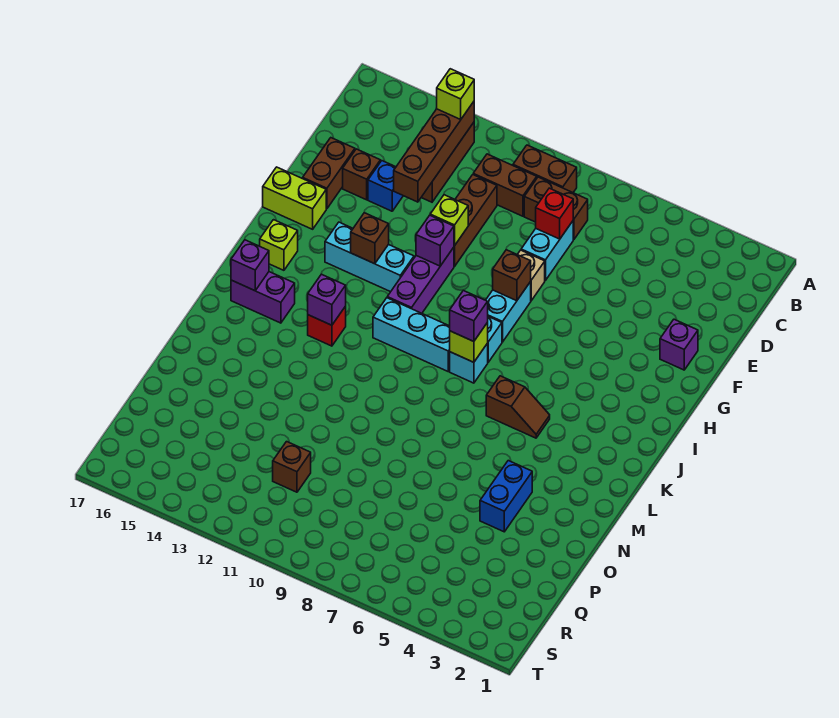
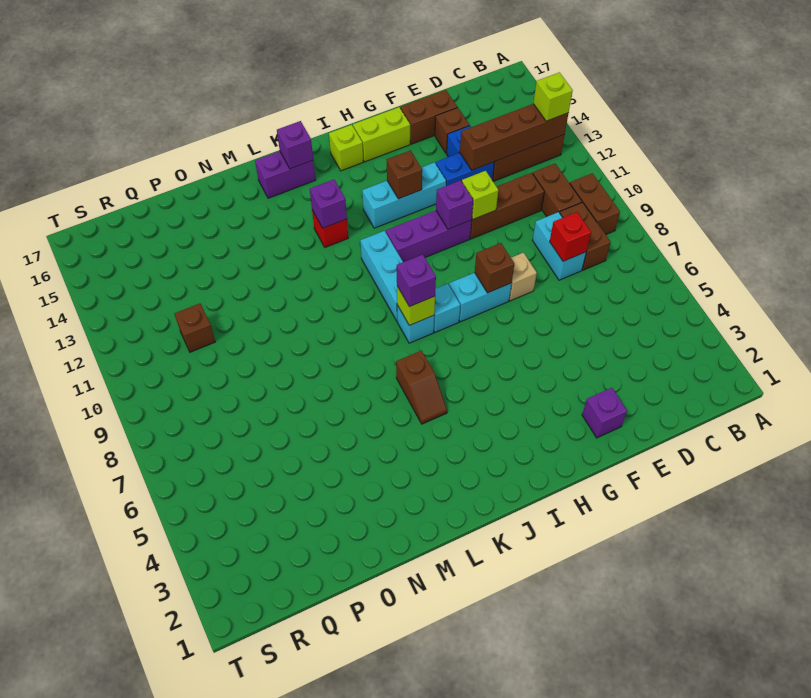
cyan brick D8:E8 level 1 -> cyan brick D8:D9 level 1
lime brick G16:G17 level 1 -> lime brick G16:H16 level 1
cyan brick H12:H14 level 1 -> cyan brick G13:I13 level 1
purple brick K15:K16 level 1 -> purple brick K16:L16 level 1
blue brick N4:O4 level 1 -> blue brick E13:F13 level 1

